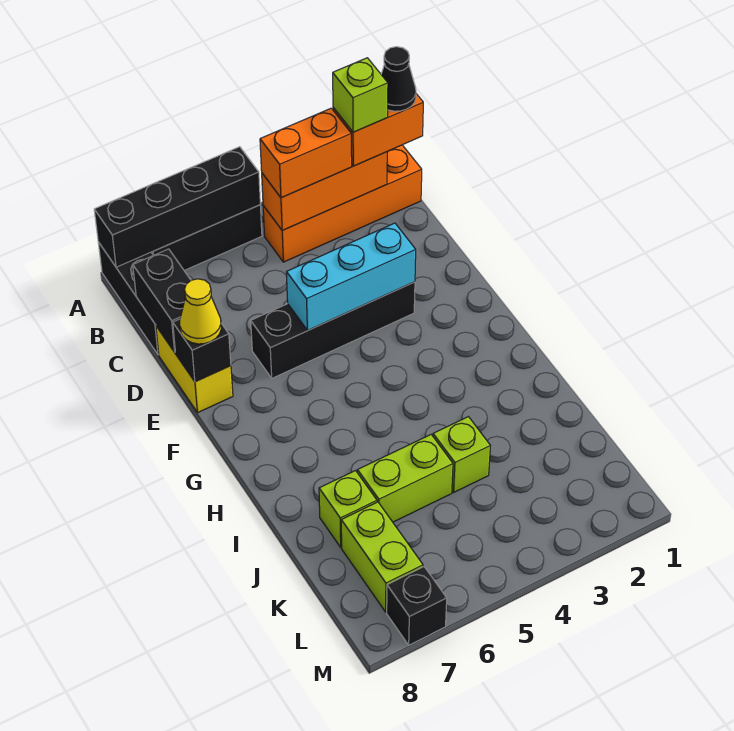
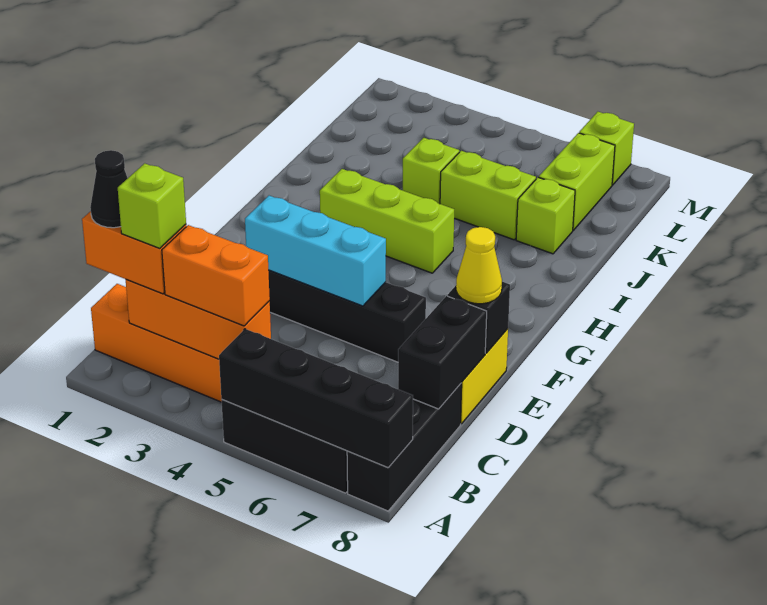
none -> lime brick H3:H5 level 1
black brick M7 level 1 -> lime brick M7 level 1

